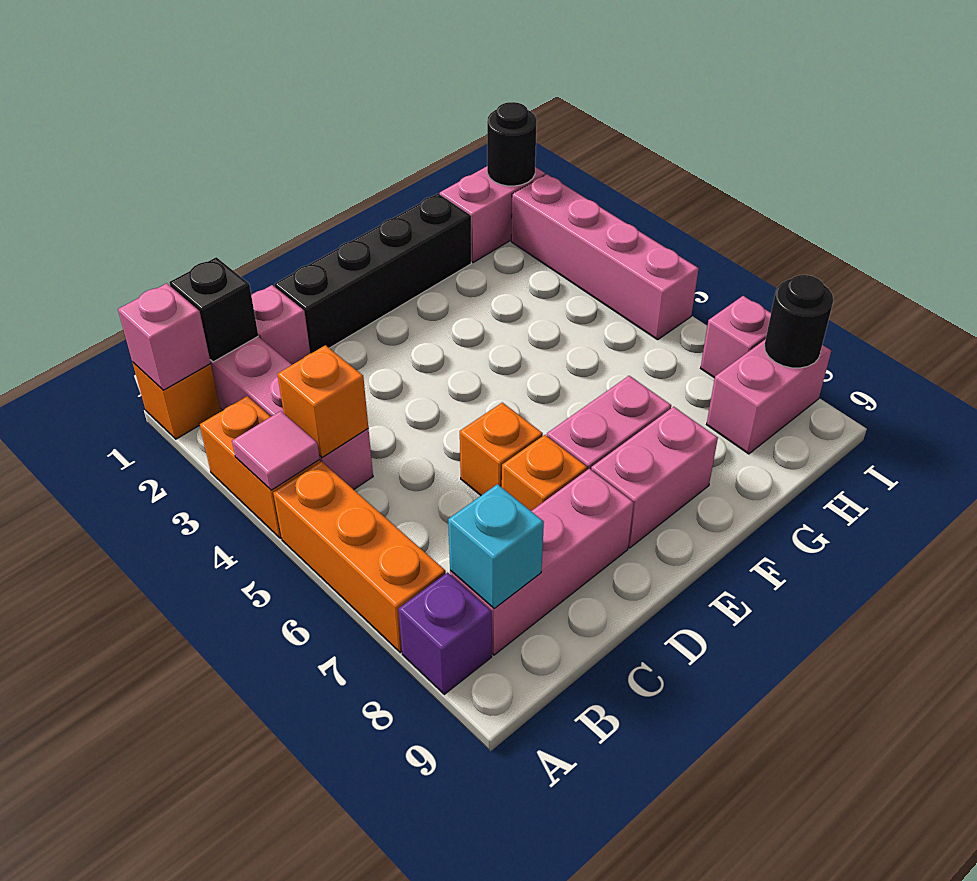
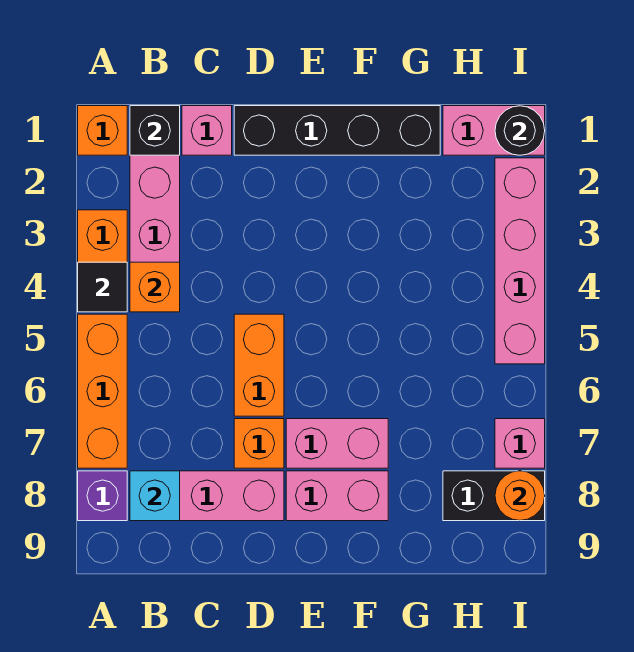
pink brick A1 level 2 -> none
pink tile A4 level 2 -> black tile A4 level 2
orange brick D6 level 1 -> orange brick D5:D6 level 1
pink brick H8:I8 level 1 -> black brick H8:I8 level 1
black round brick I8 level 2 -> orange round brick I8 level 2

